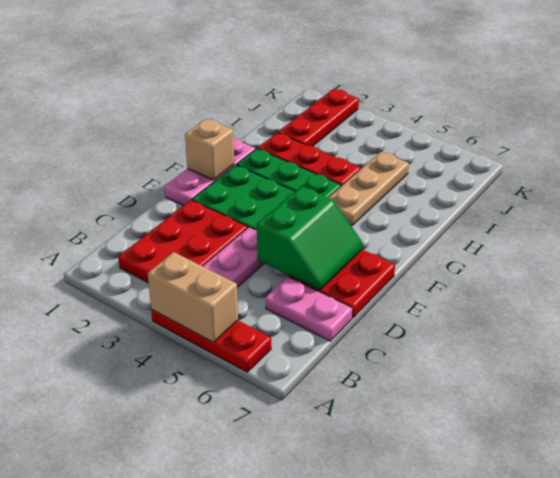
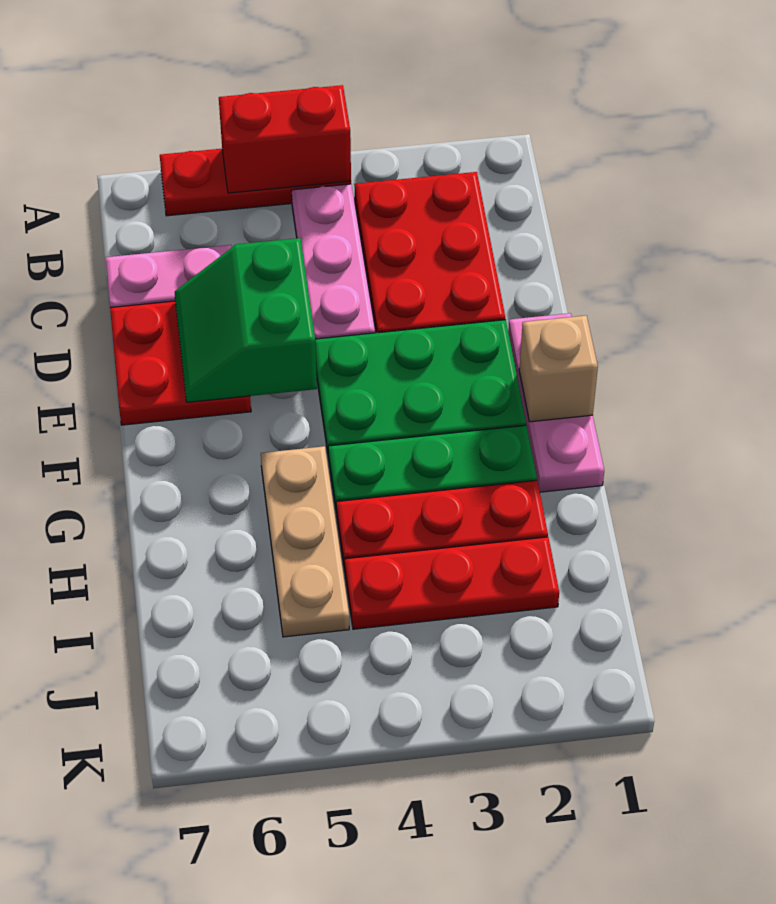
tan brick A4:A5 level 2 -> red brick A4:A5 level 2
red plate I2:K2 level 1 -> red plate I2:I4 level 1

